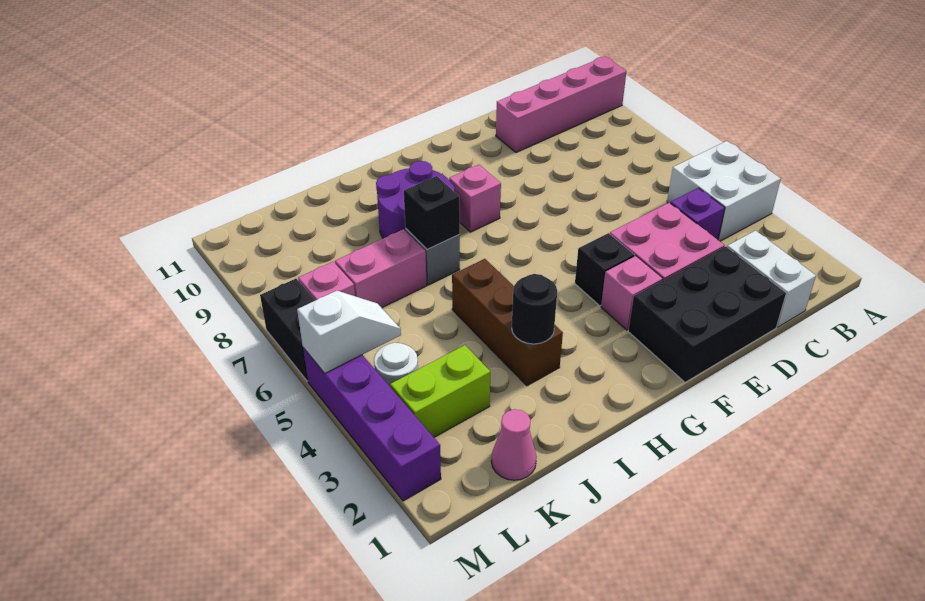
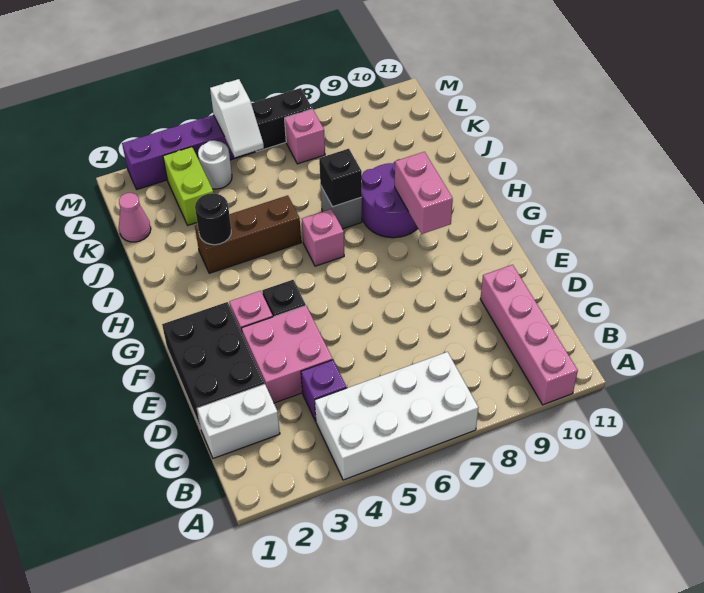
white brick A4:B5 level 1 -> white brick A4:B7 level 1
pink brick G8 level 1 -> pink brick H6 level 1
pink brick J7:K7 level 1 -> pink brick G9:H9 level 2

